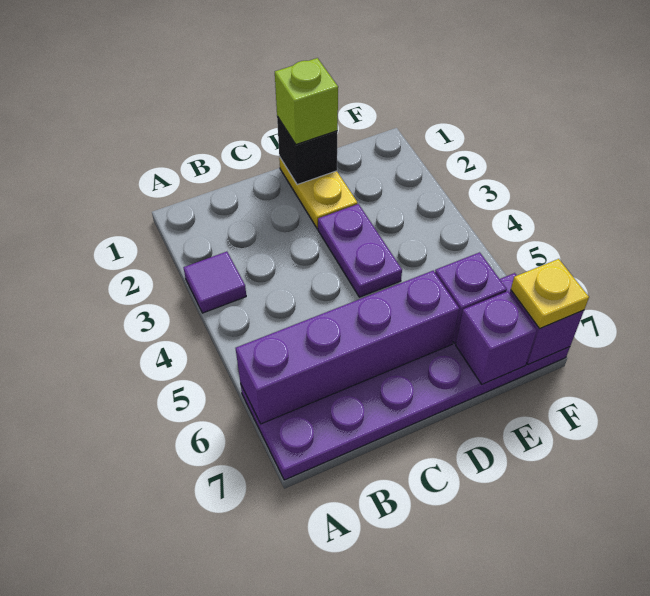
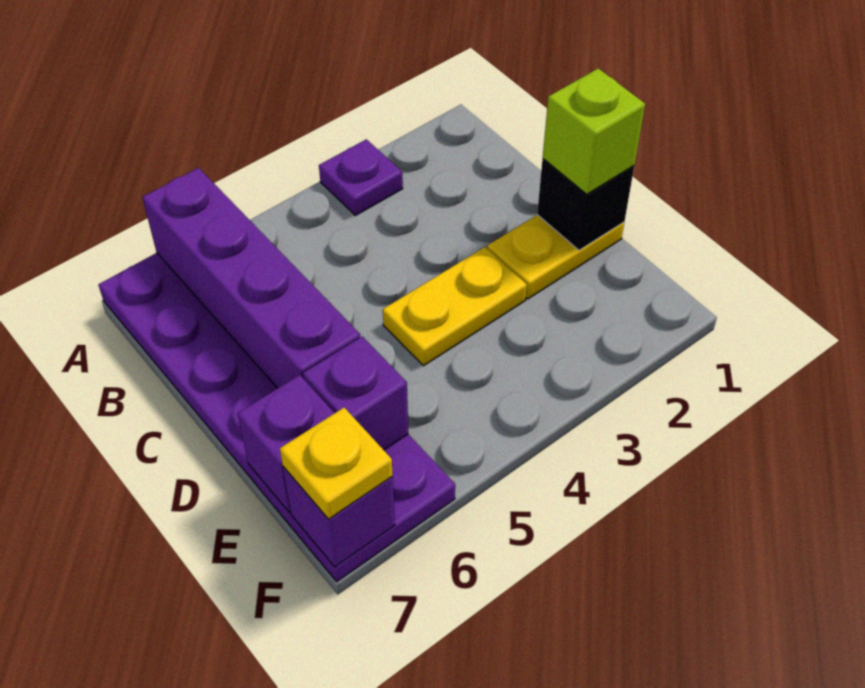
purple tile A3 level 1 -> purple plate A3 level 1
purple plate D3:D4 level 1 -> yellow plate D3:D4 level 1

